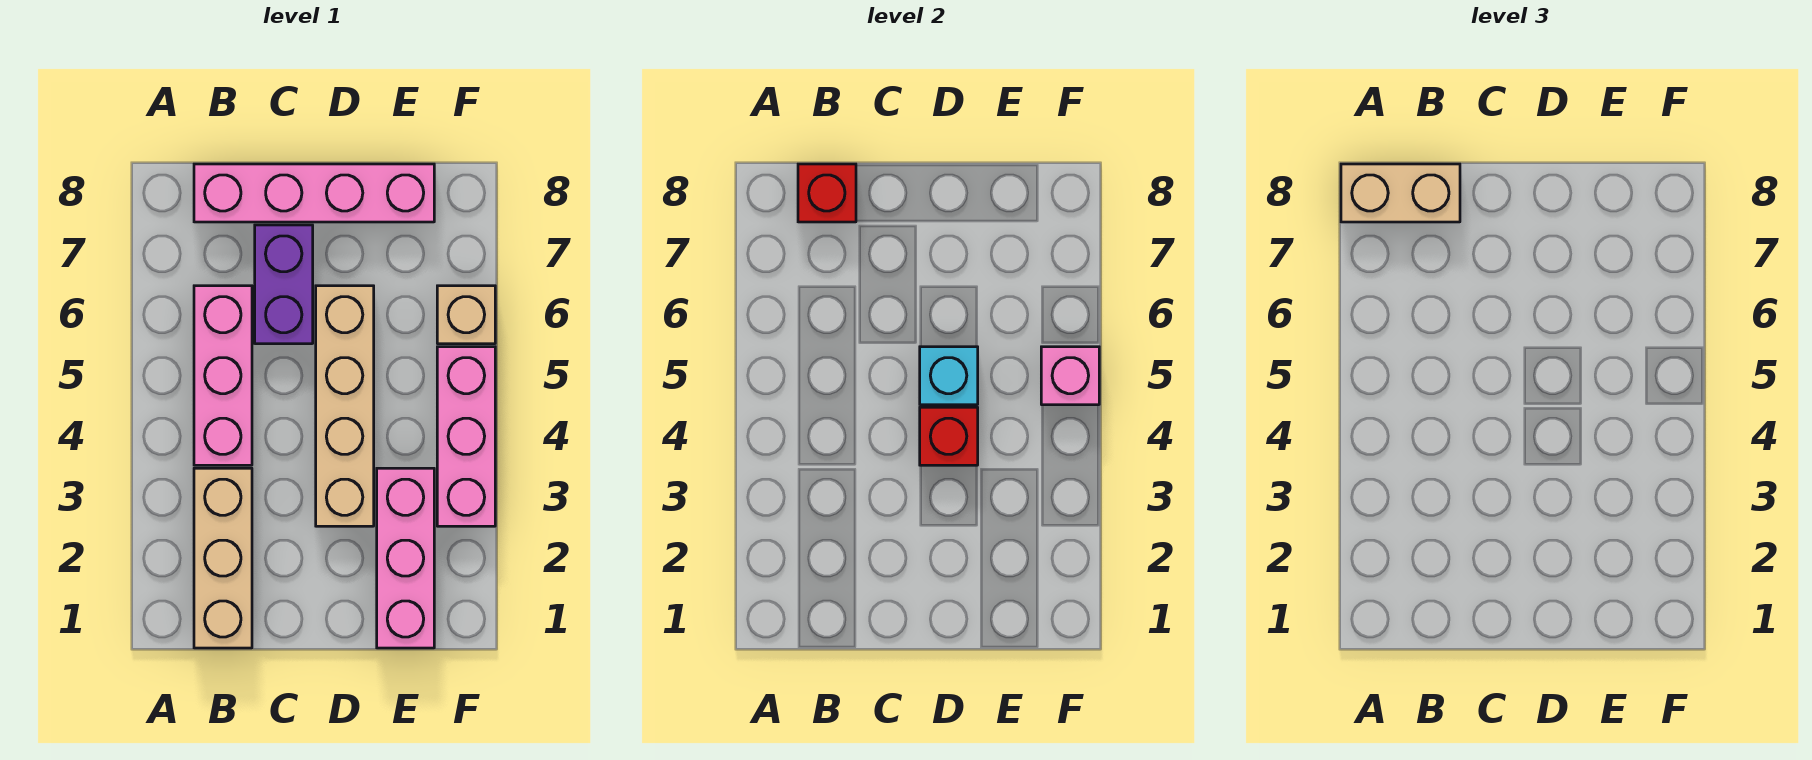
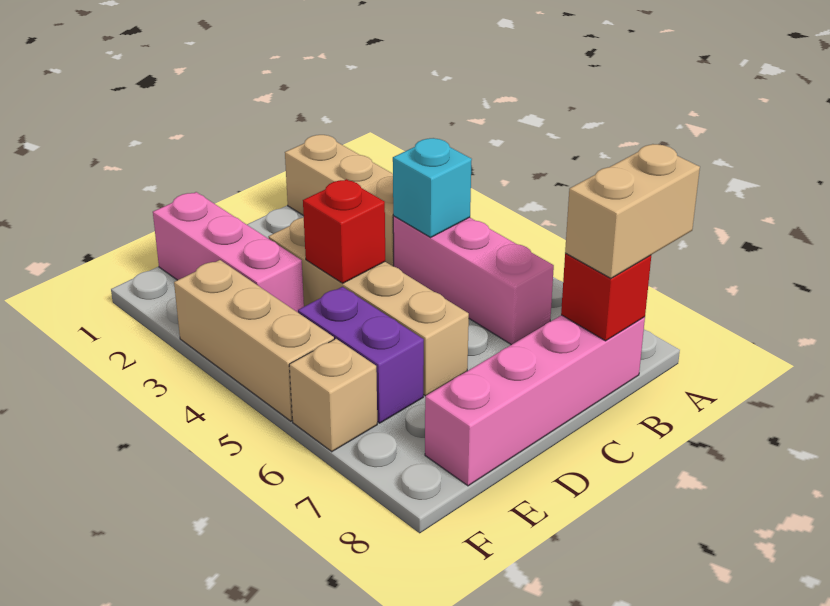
purple brick C6:C7 level 1 -> purple brick E5:E6 level 1
cyan brick D5 level 2 -> cyan brick B4 level 2
pink brick F3:F5 level 1 -> tan brick F3:F5 level 1
pink brick F5 level 2 -> none

